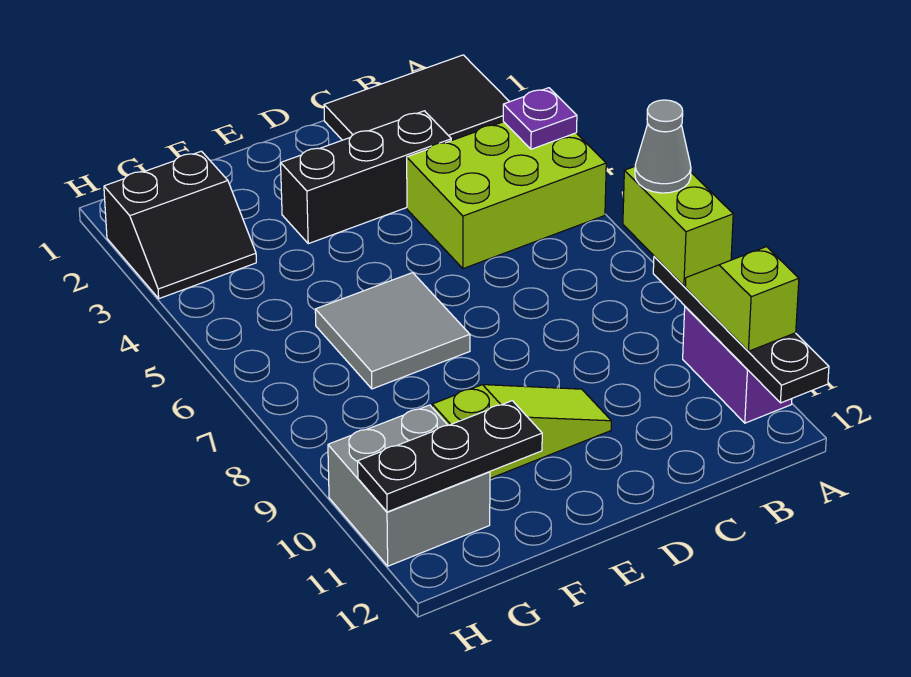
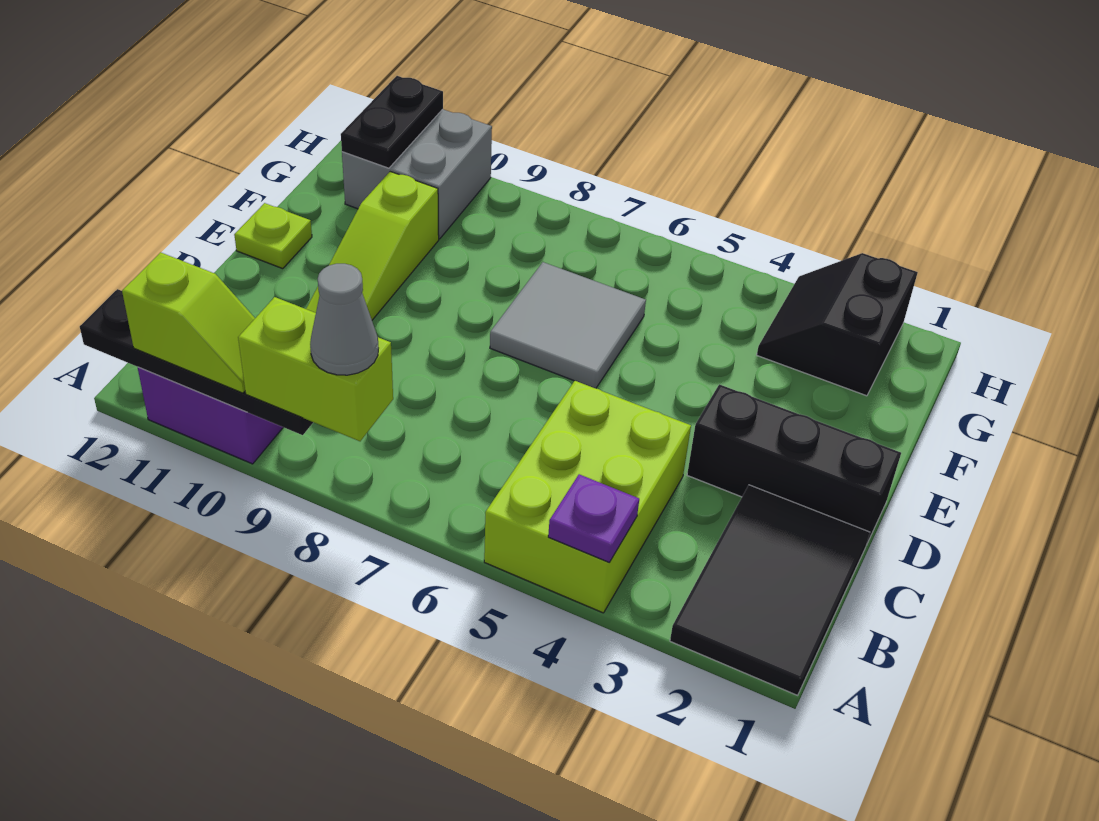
black brick C3:E3 level 1 -> black brick D1:D3 level 1
none -> lime plate E12 level 1
black plate F11:H11 level 2 -> black plate G11:H11 level 2

